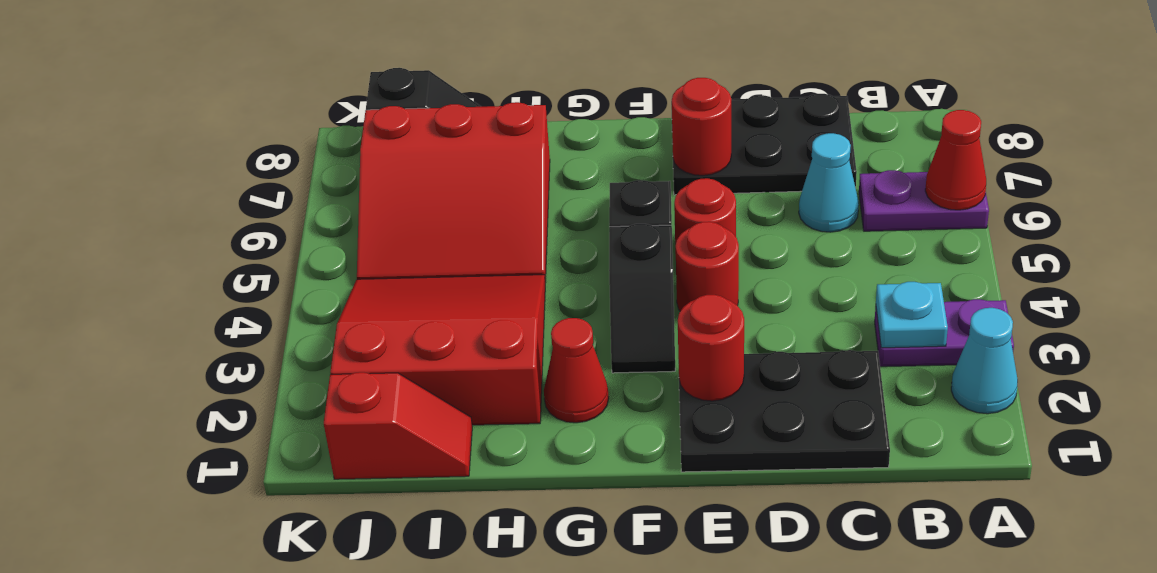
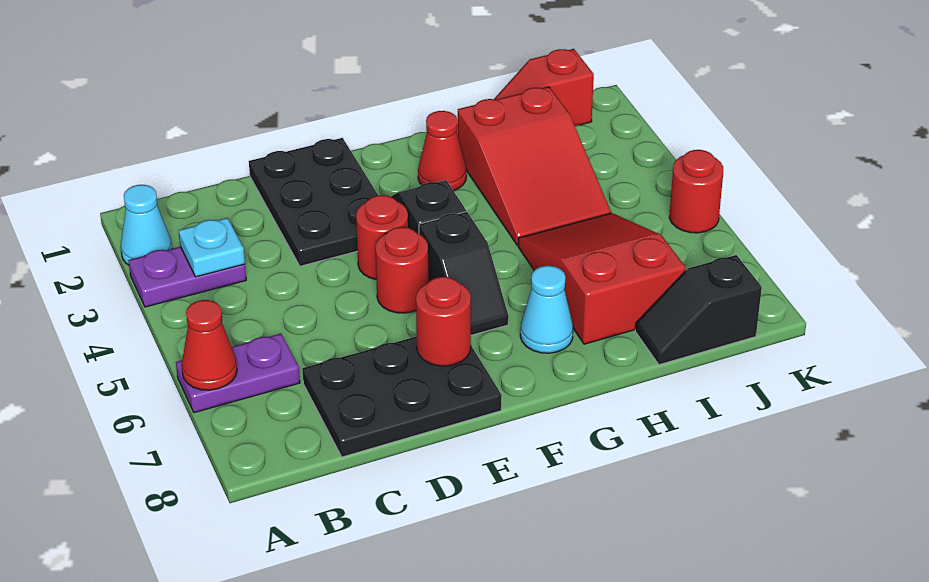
black plate C1:E2 level 1 -> black plate D1:E3 level 1
cyan cone C6 level 1 -> cyan cone G7 level 1
red round brick E2 level 2 -> red round brick K5 level 1
red slope H2:J4 level 1 top 2 -> red slope H2:I4 level 1 top 2
red slope H5:J7 level 1 top 7 -> red slope H5:I7 level 1 top 7

